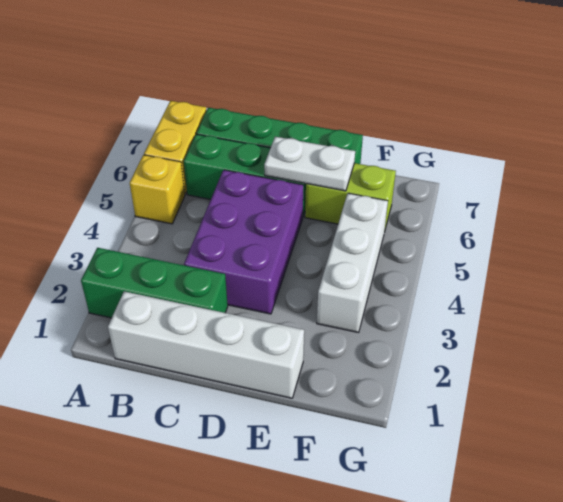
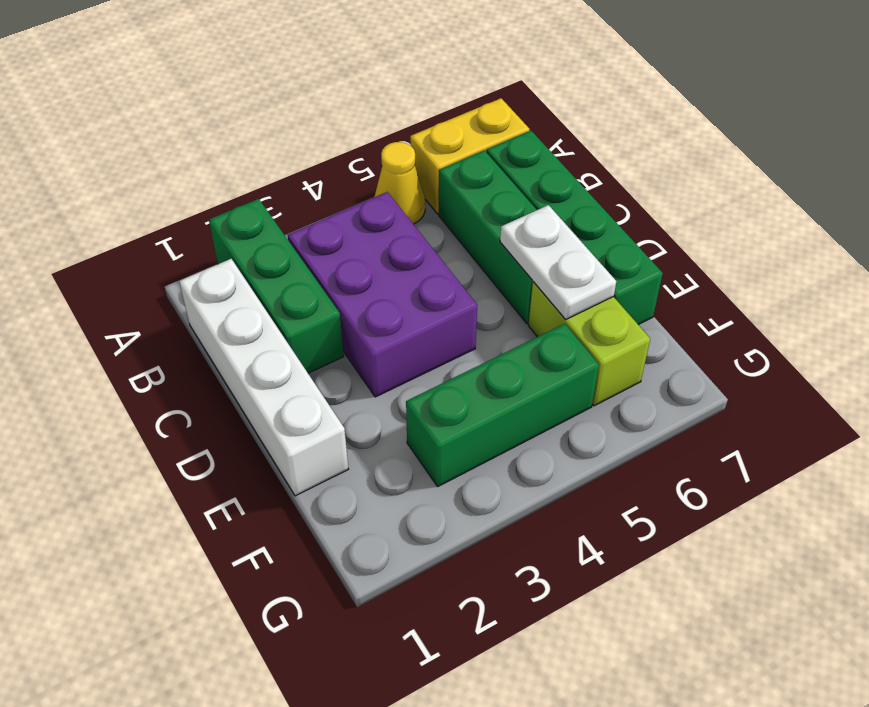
yellow brick A5 level 1 -> yellow cone A5 level 1
purple brick C3:D5 level 1 -> purple brick B3:D4 level 1
white brick F3:F5 level 1 -> green brick F3:F5 level 1

